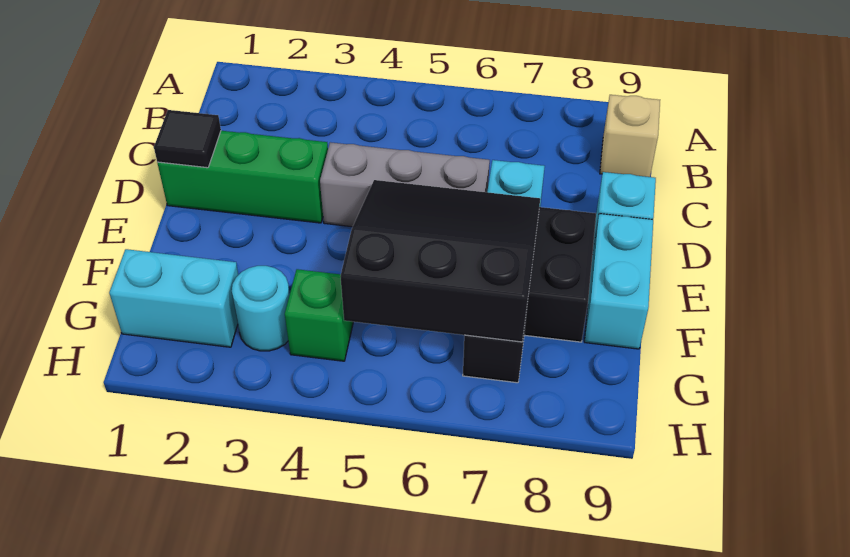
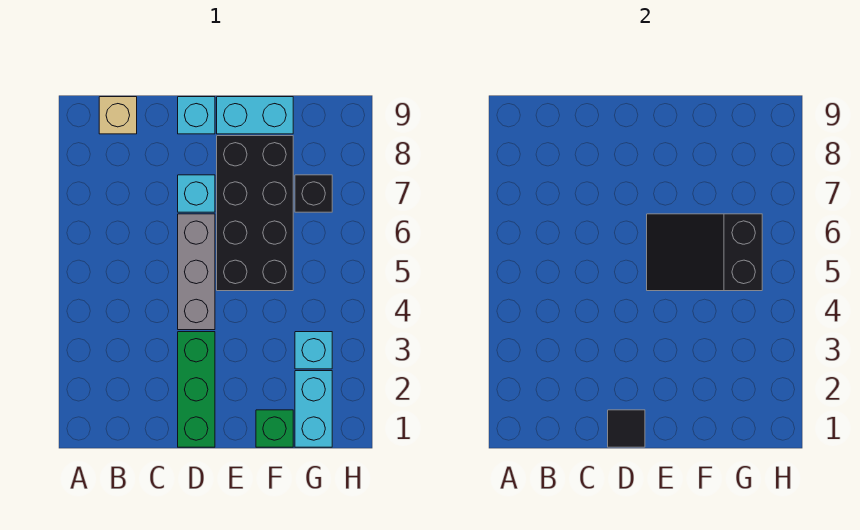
black slope E5:G7 level 2 top G -> black slope E5:G6 level 2 top G
cyan round brick G3 level 1 -> cyan brick G3 level 1
green brick G4 level 1 -> green brick F1 level 1

